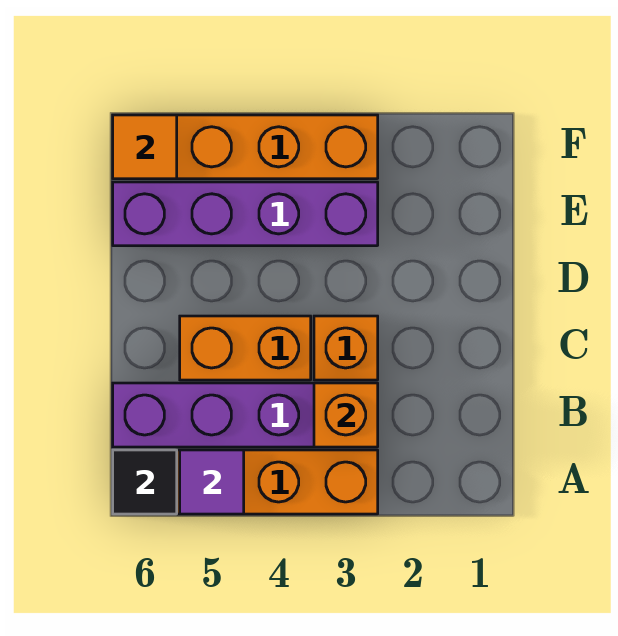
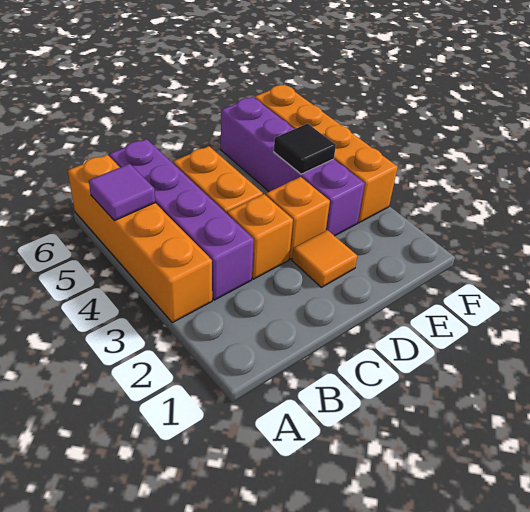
black tile A6 level 2 -> black tile E4 level 2
orange brick B3 level 2 -> orange brick D3 level 1
orange tile F6 level 2 -> orange tile D2 level 1

